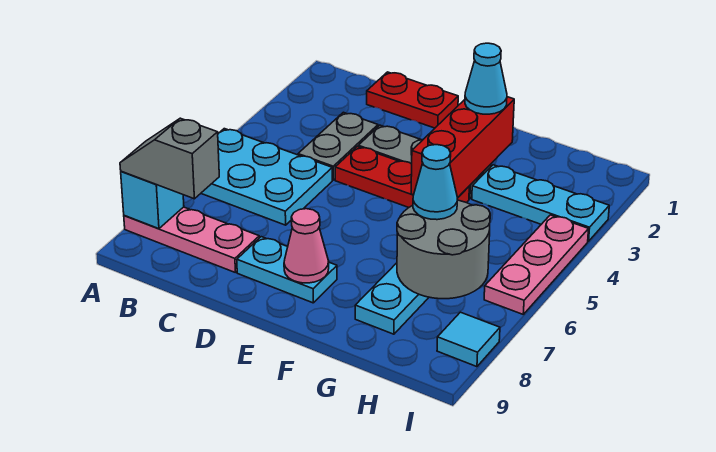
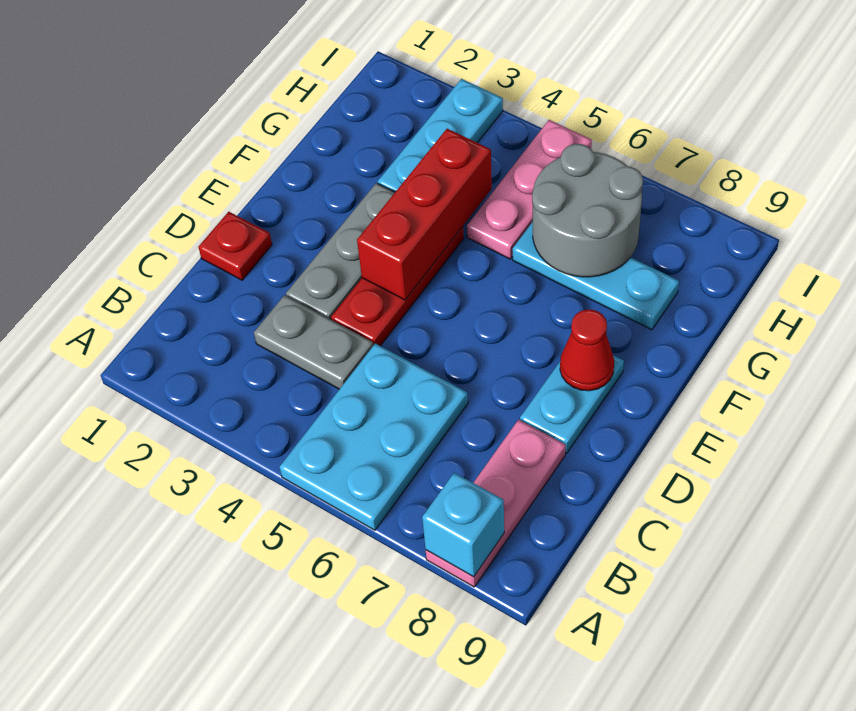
grey slope A8:B8 level 3 top B -> none
red plate C1:D1 level 1 -> red plate D1 level 1
pink cone E8 level 2 -> red cone E8 level 2
red brick F2:F4 level 2 -> red brick E4:G4 level 2
cyan cone F2 level 3 -> none
cyan cone G6 level 3 -> none
pink plate I4:I6 level 1 -> pink plate G5:I5 level 1
cyan tile I8 level 1 -> none

